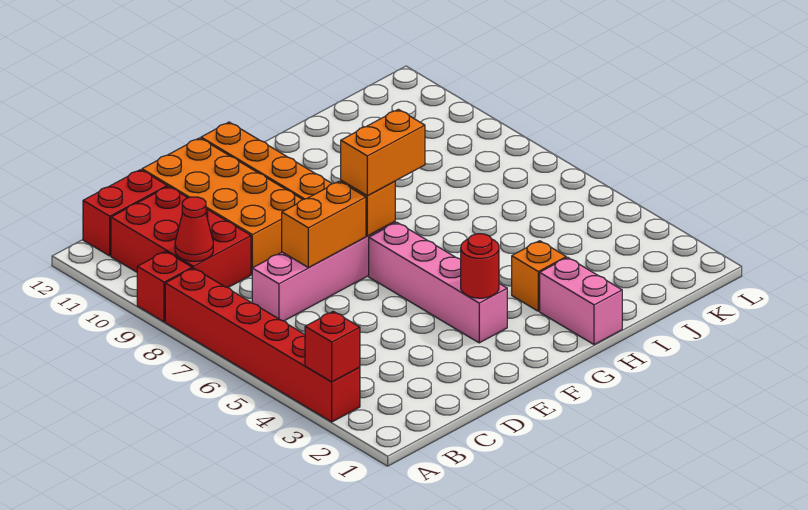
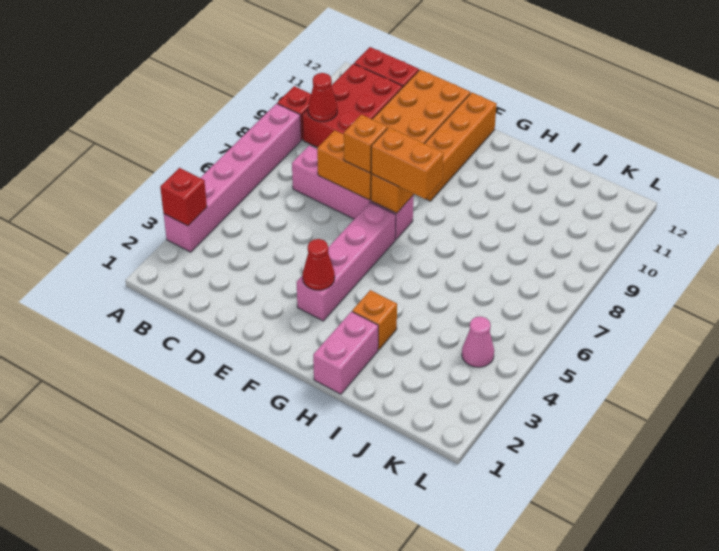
red brick A3:A8 level 1 -> pink brick A3:A8 level 1
none -> orange brick E7 level 3
red round brick F3 level 2 -> red cone F3 level 2
none -> pink cone K4 level 1

